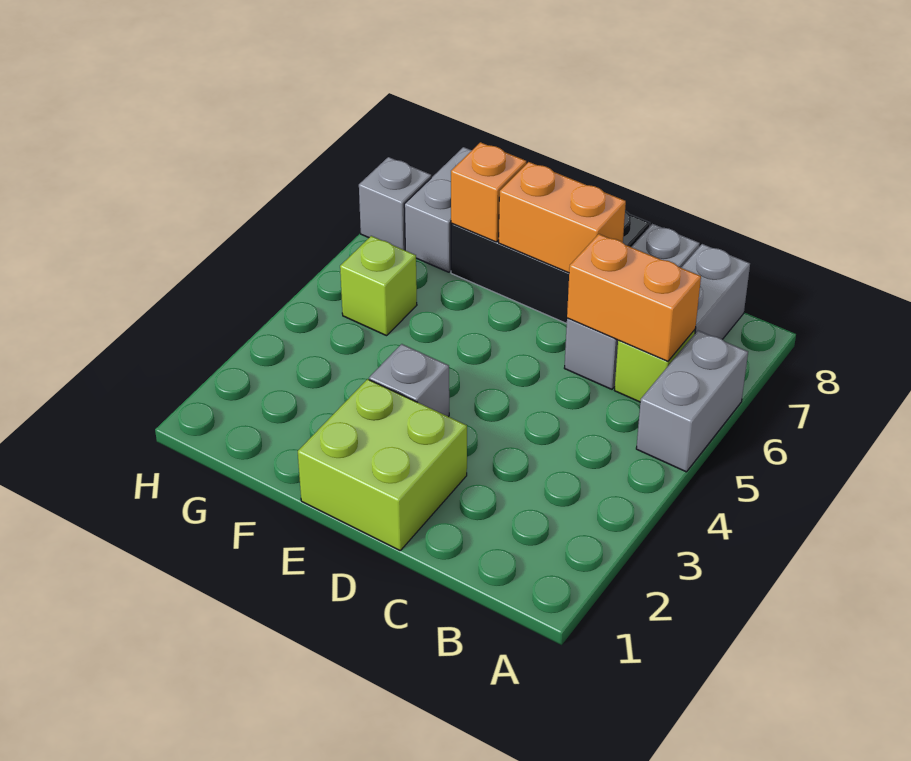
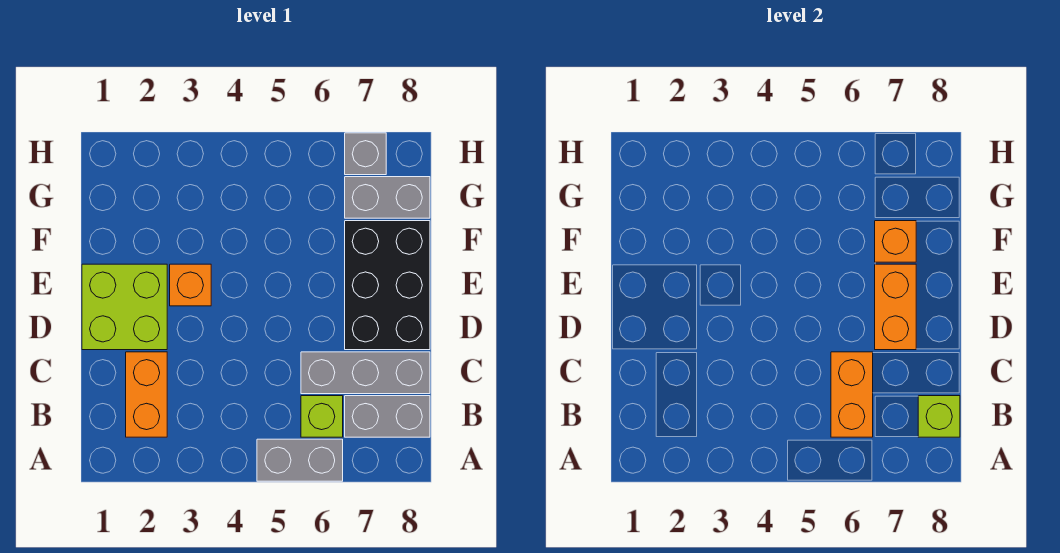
none -> orange brick B2:C2 level 1
grey brick E3 level 1 -> orange brick E3 level 1
lime brick G5 level 1 -> lime brick B8 level 2

